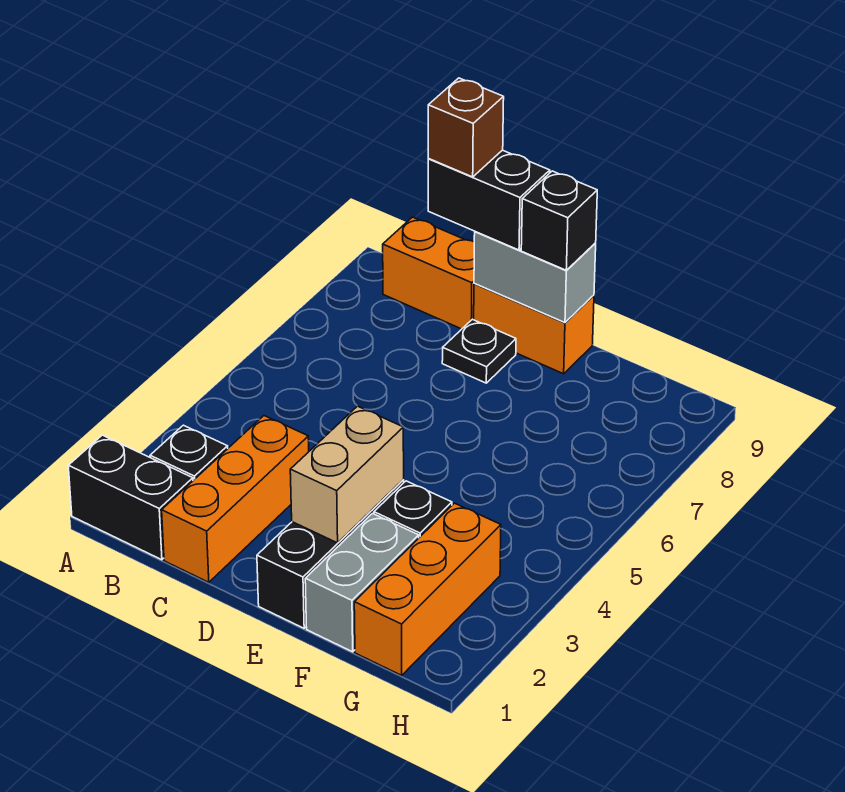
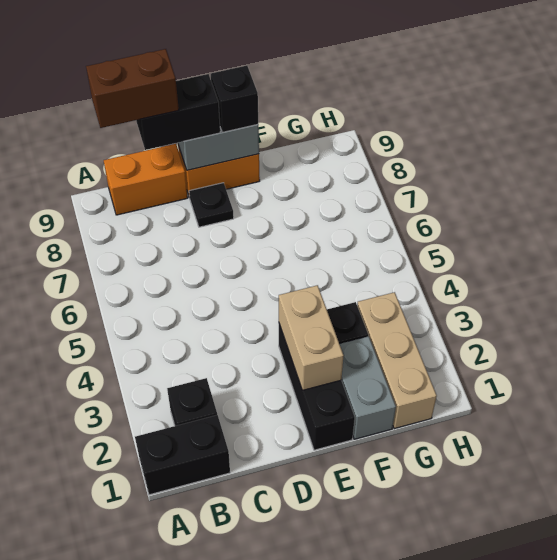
orange brick C1:C3 level 1 -> none
brown brick C9 level 4 -> brown brick B9:C9 level 4
orange brick G1:G3 level 1 -> tan brick G1:G3 level 1

